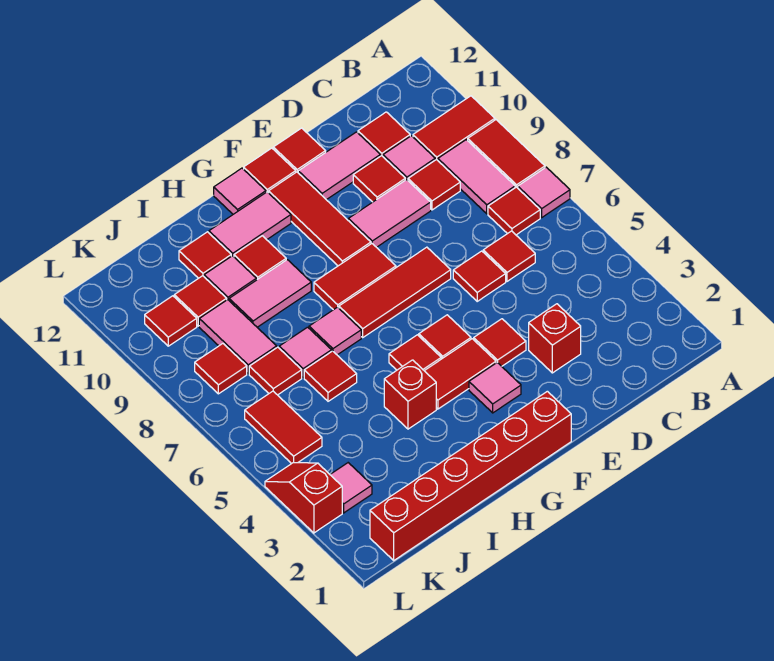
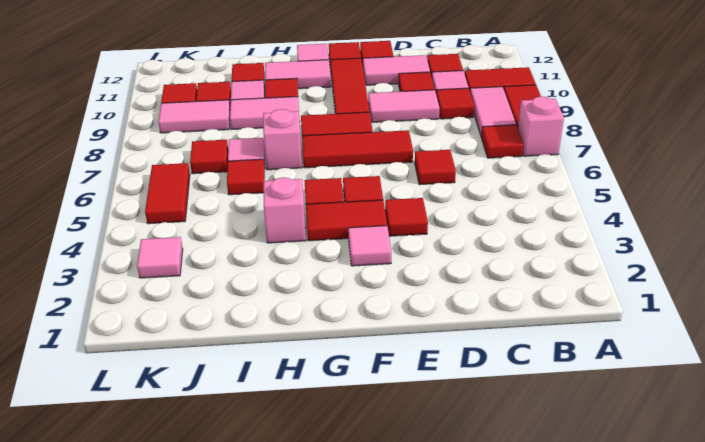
pink tile A7 level 1 -> pink brick A7 level 1
red tile C6 level 1 -> none
red brick D3 level 1 -> none
red brick F1:K1 level 1 -> none
red brick H4 level 1 -> pink brick H4 level 1
pink tile H7 level 1 -> pink brick H7 level 1
pink tile J8:J9 level 1 -> pink tile J9:K9 level 1
red tile K8 level 1 -> none
red slope L3:L4 level 1 top 3 -> none

